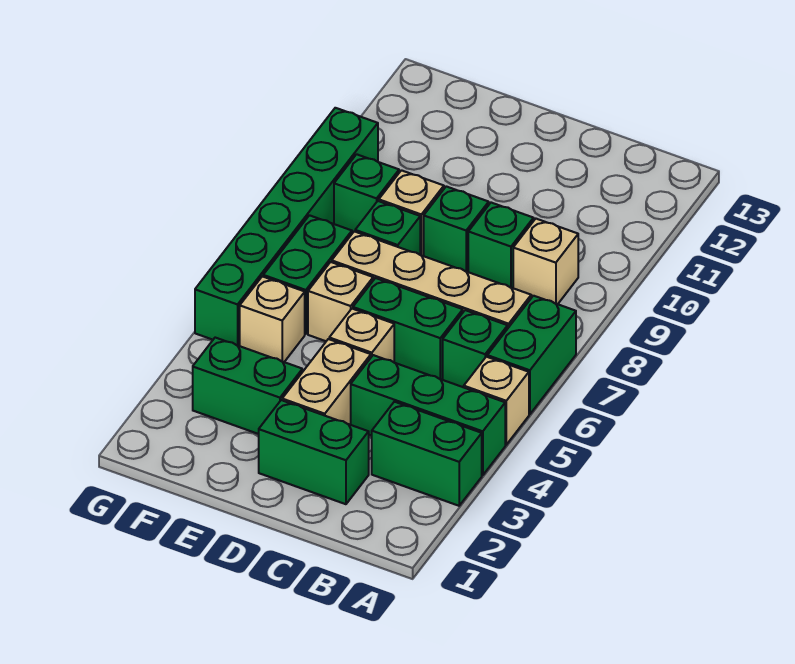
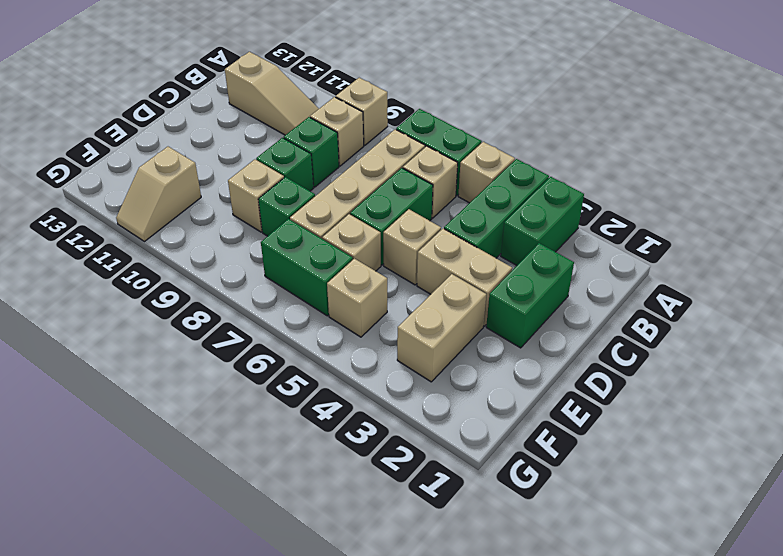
none -> tan brick A9 level 1
green brick B6 level 1 -> tan brick B6 level 1
none -> tan slope B10:B12 level 1 top 12
green brick E3:F3 level 1 -> tan brick E3:F3 level 1
green brick F9 level 1 -> none
none -> tan slope F11:G11 level 1 top F
green brick G5:G10 level 1 -> none

